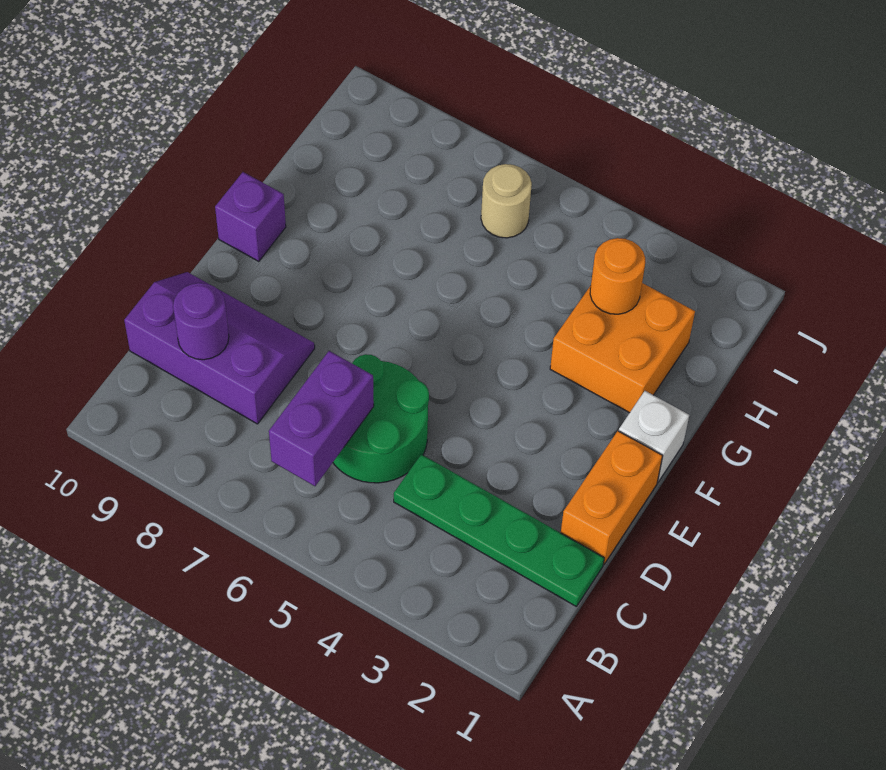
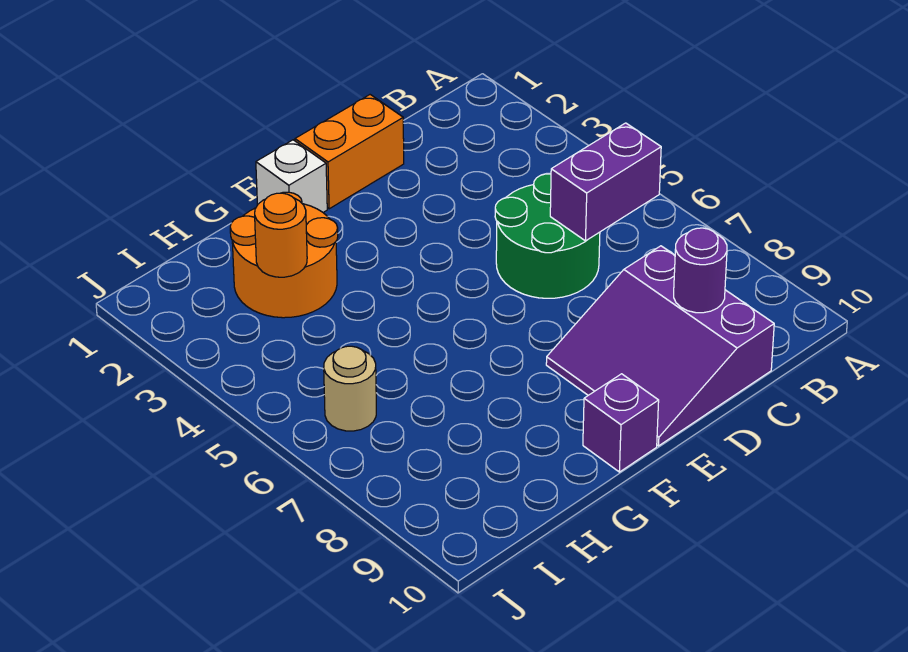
green plate C1:C4 level 1 -> none
purple slope C8:D10 level 1 top C -> purple slope C8:E10 level 1 top C
orange brick G2:H3 level 1 -> orange round brick G2:H3 level 1

